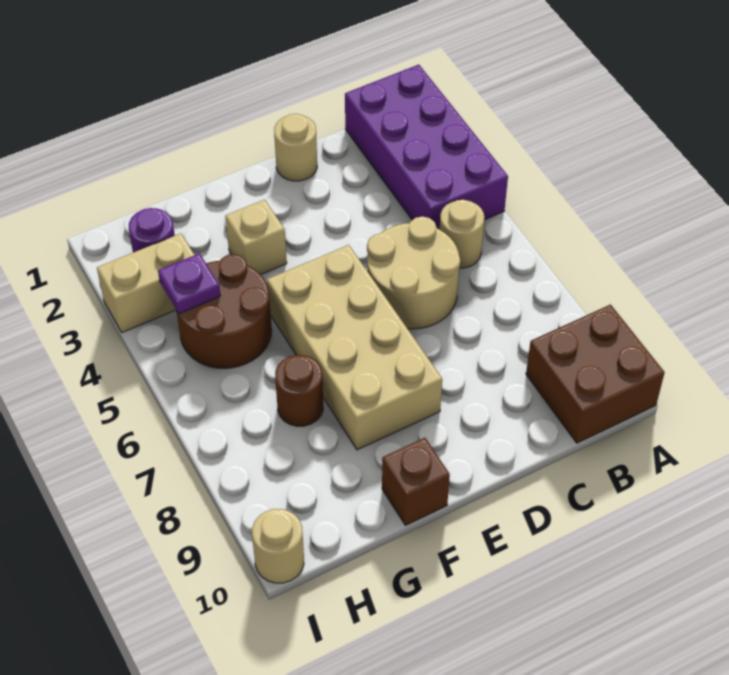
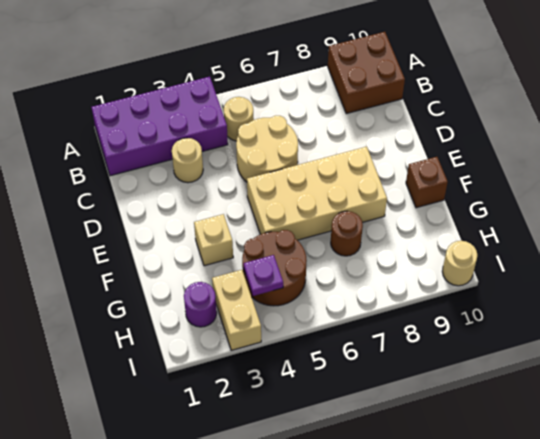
tan round brick D1 level 1 -> tan round brick C3 level 1

